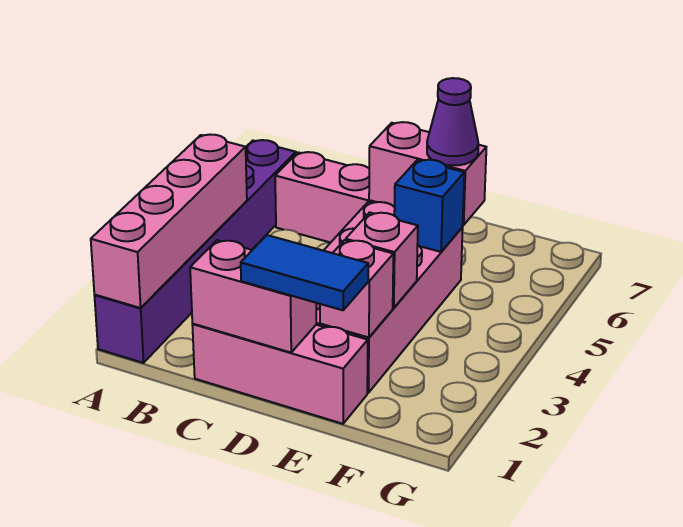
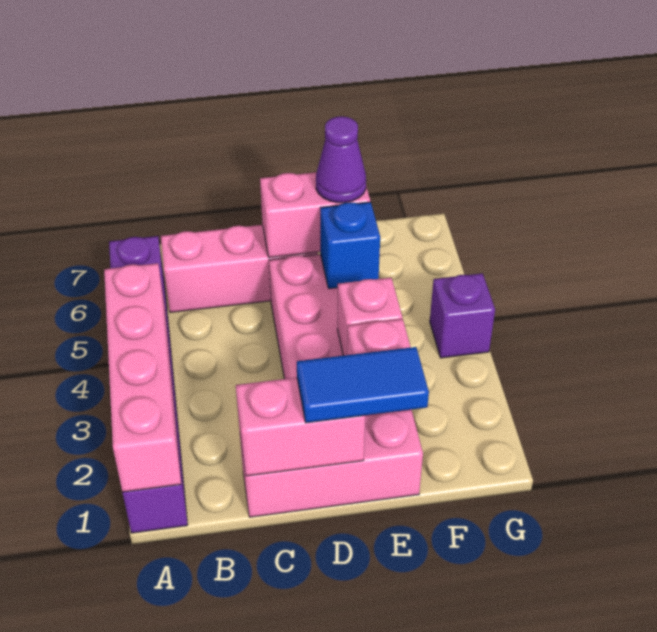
none -> purple brick G4 level 1

